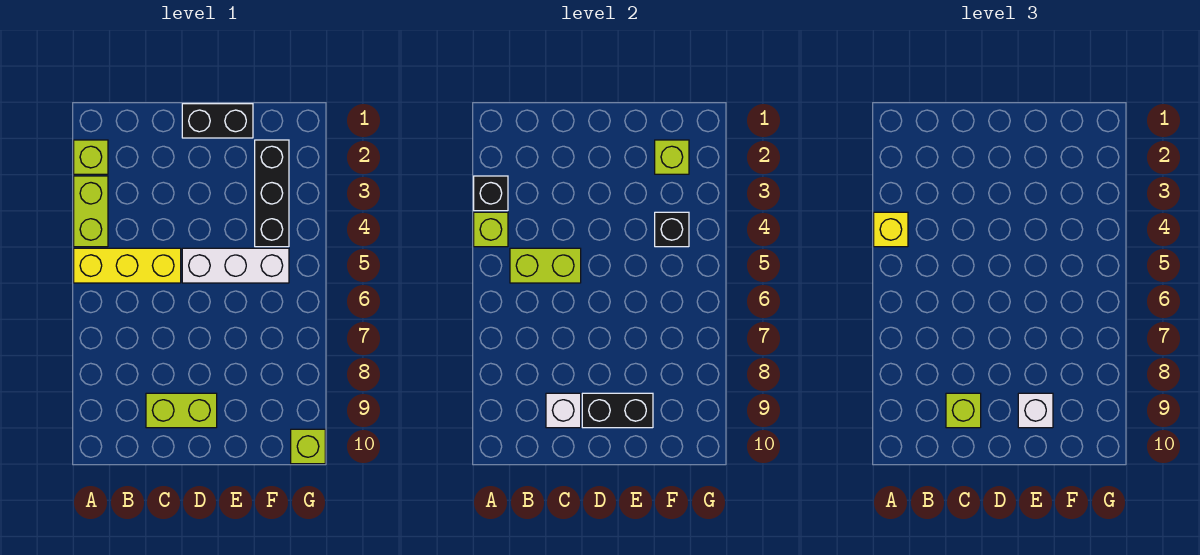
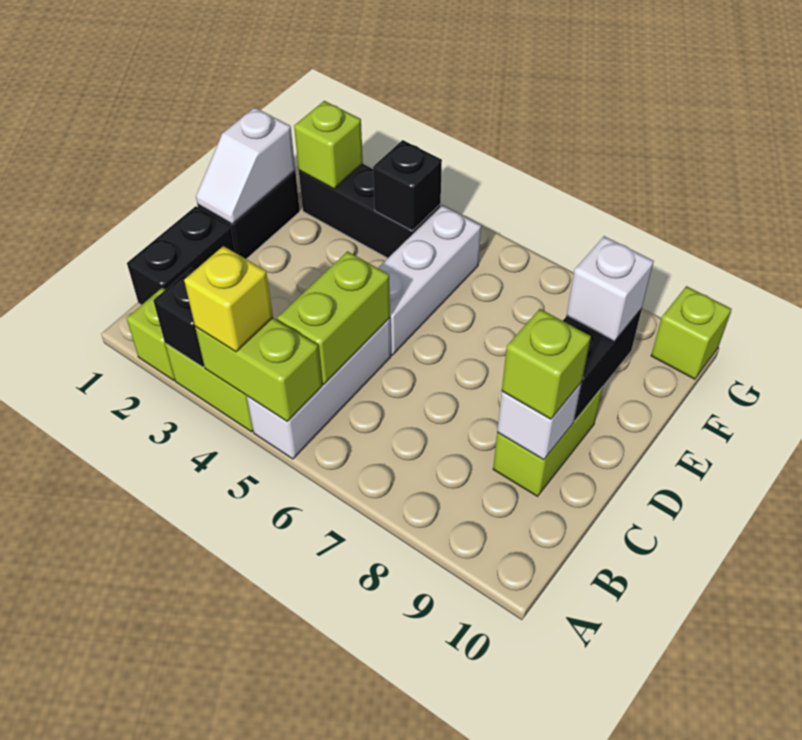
lime brick A4 level 2 -> lime brick A4:A5 level 2
yellow brick A5:C5 level 1 -> white brick A5:C5 level 1
none -> black brick B1:C1 level 1
none -> white slope D1:E1 level 2 top E

